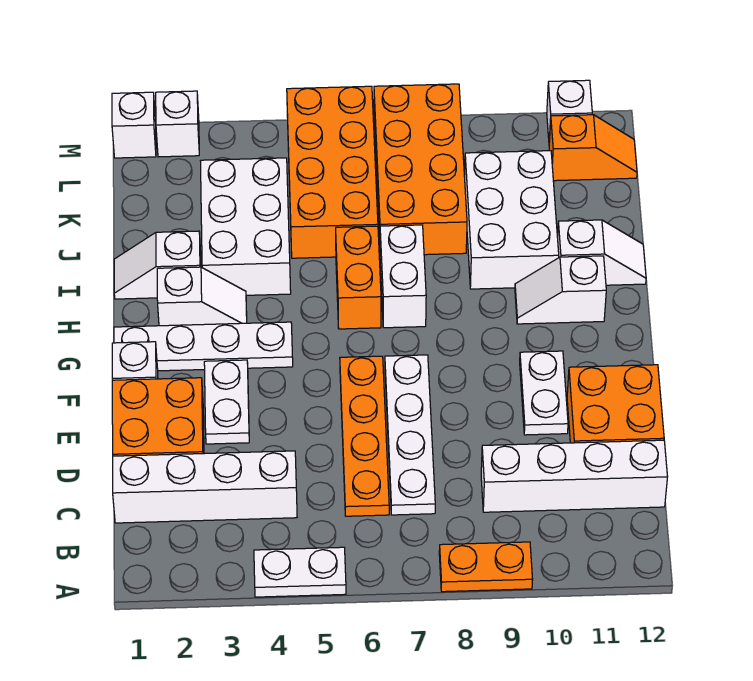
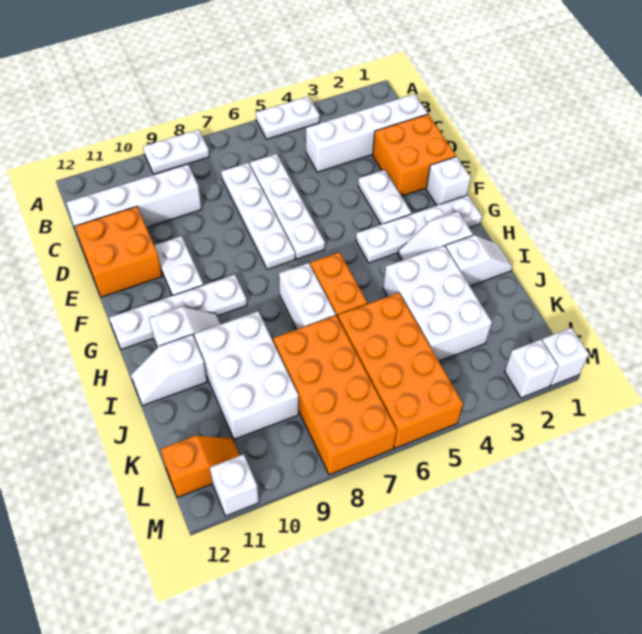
orange plate A8:A9 level 1 -> white plate A8:A9 level 1
orange plate C6:F6 level 1 -> white plate C6:F6 level 1
none -> white plate G9:G12 level 1
orange slope L11:L12 level 1 top 11 -> orange slope L11:L12 level 1 top 12

